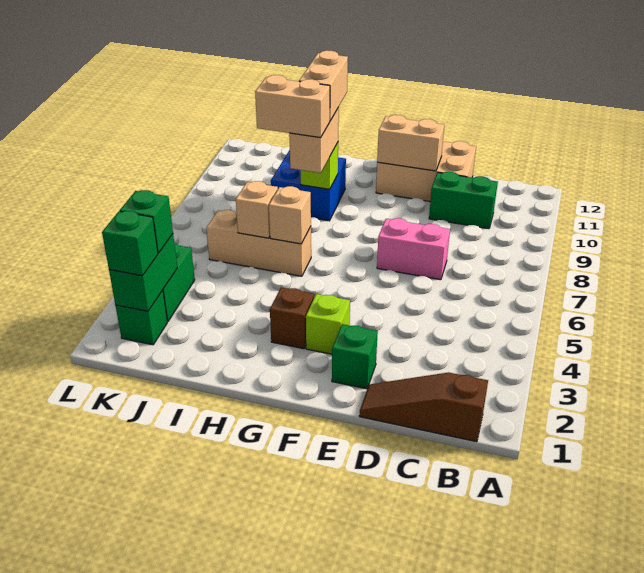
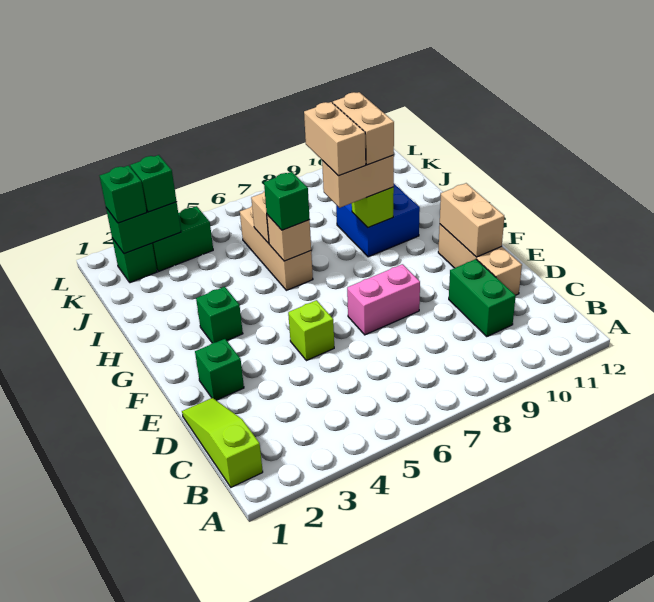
brown slope B1:D1 level 1 top B -> lime slope B1:D1 level 1 top B
pink brick D7:E7 level 1 -> pink brick E7:E8 level 1
tan brick D11:F12 level 1 -> tan brick D11:F11 level 1
lime brick F3 level 1 -> lime brick E5 level 1
brown brick G3 level 1 -> green brick G3 level 1
none -> green brick H6 level 3
tan brick H9:H10 level 4 -> tan brick H9:I9 level 4

